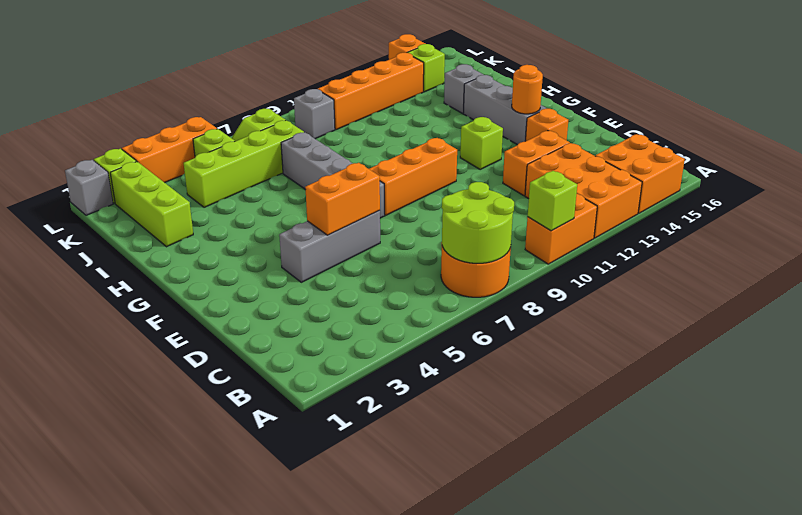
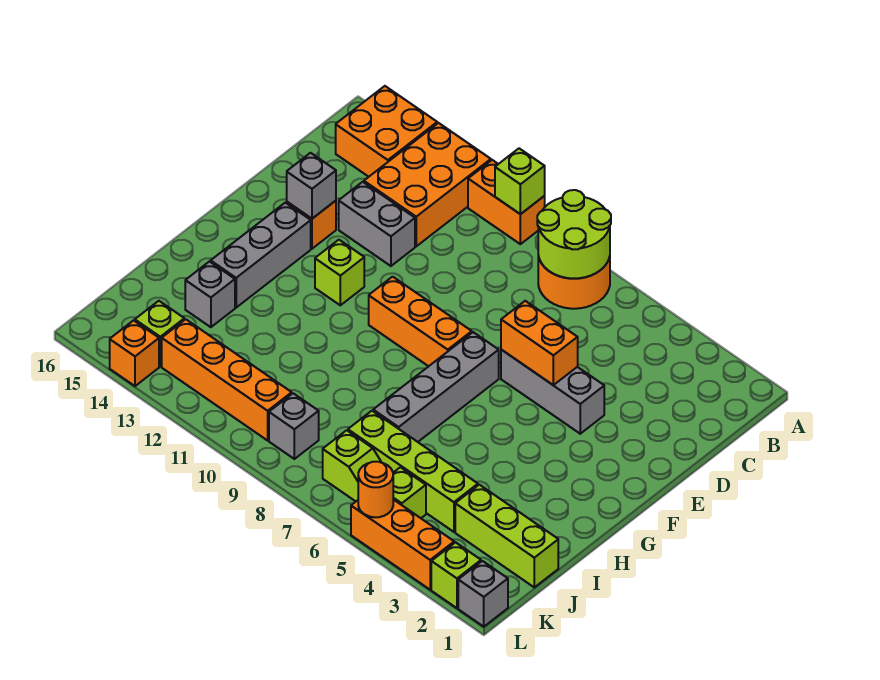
orange brick D12:D13 level 1 -> grey brick D12:D13 level 1
none -> grey brick E14 level 2
orange round brick F14 level 2 -> orange round brick L5 level 2
lime brick I2:K2 level 1 -> lime brick J1:J3 level 1

